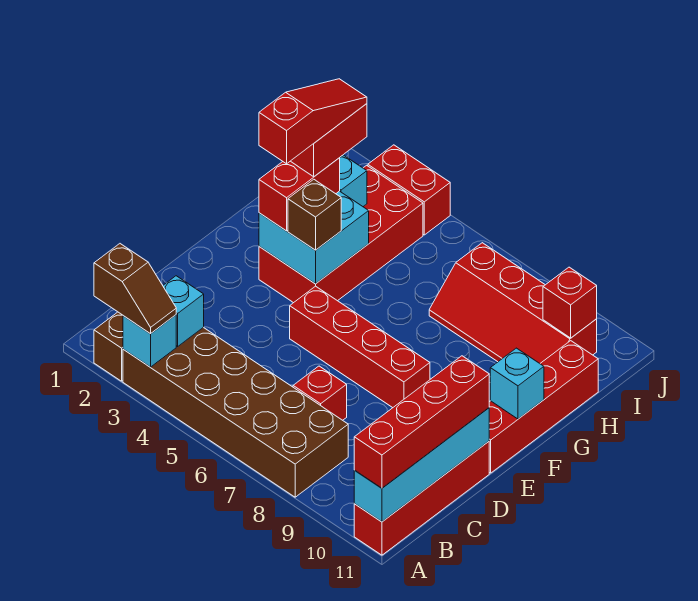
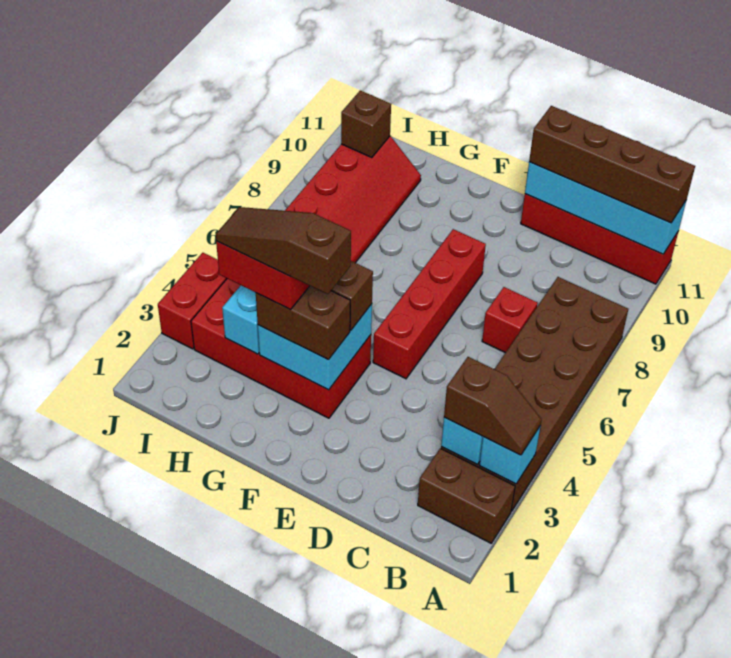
brown slope A2:A3 level 3 top 2 -> brown slope A3:B3 level 3 top B
red brick A11:D11 level 3 -> brown brick A11:D11 level 3
red brick E11:H11 level 1 -> none
red brick F3:G3 level 3 -> brown brick F3:G3 level 3
red slope F3:H3 level 5 top F -> brown slope F3:H3 level 5 top F
cyan brick F11 level 2 -> none
red brick I10 level 2 -> brown brick I10 level 2

